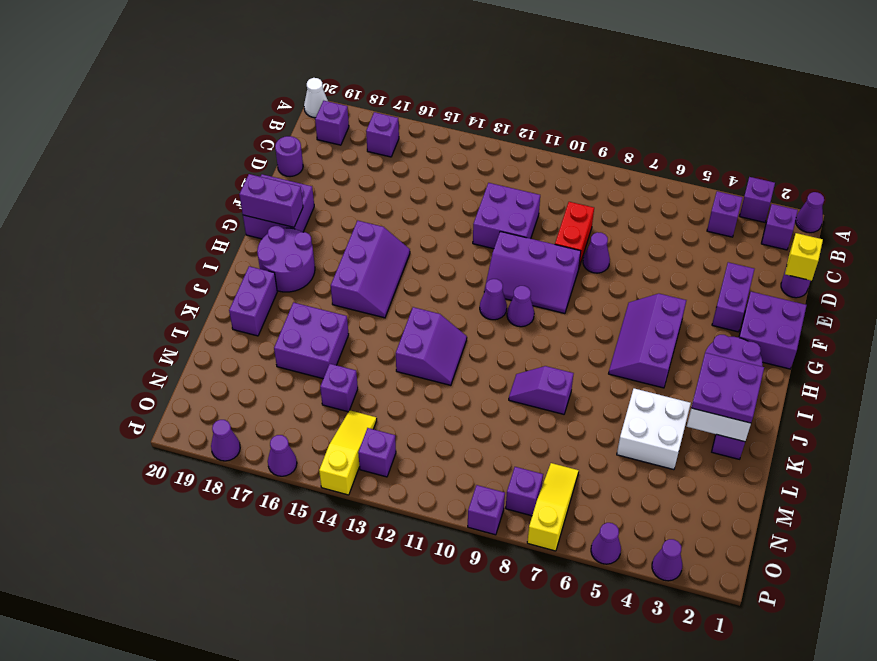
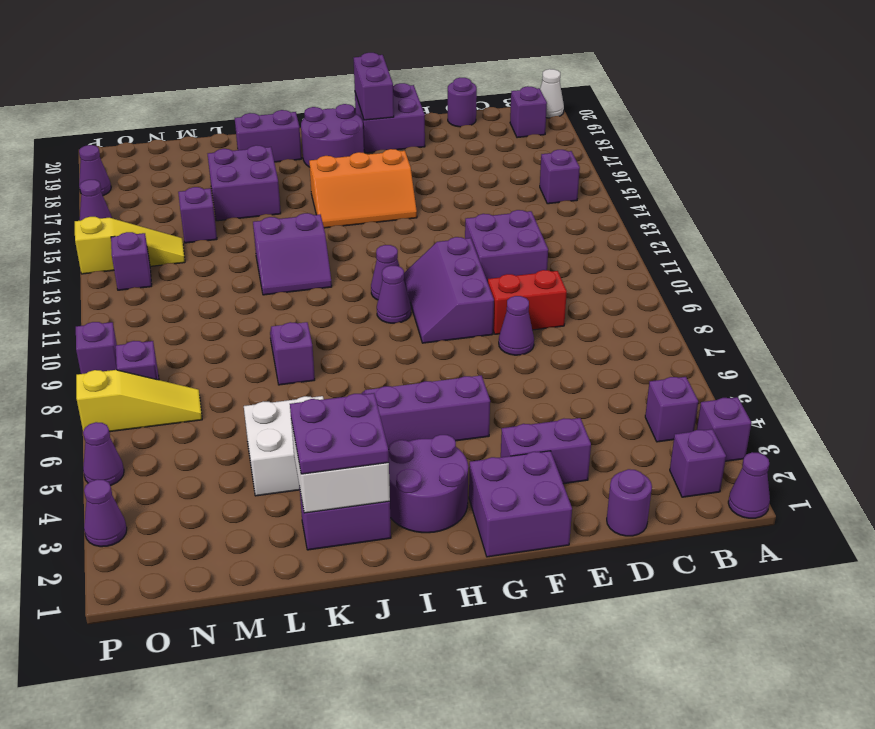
purple brick B17 level 1 -> purple brick B15 level 1
yellow brick D1 level 2 -> none
purple slope G15:I16 level 1 top 16 -> orange slope G15:I16 level 1 top 16

